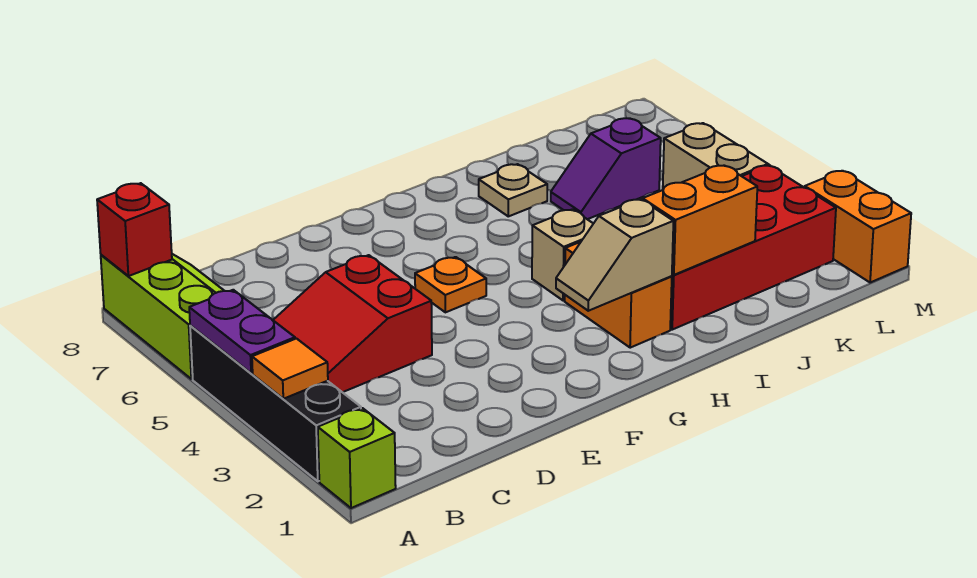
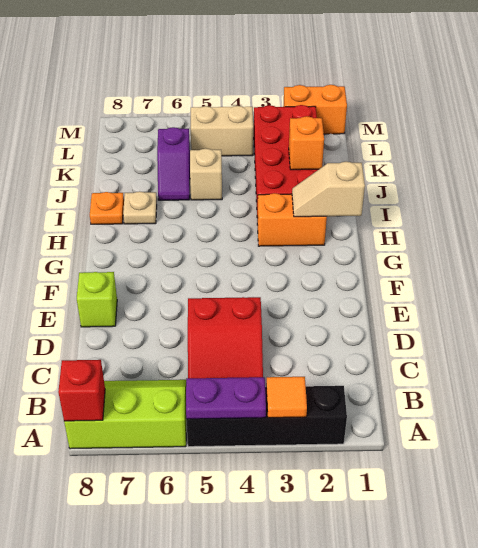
lime brick A1 level 1 -> lime brick E8 level 1
orange plate F5 level 1 -> orange plate I8 level 1
tan slope G2:H2 level 2 top H -> tan slope H1:H2 level 2 top 1
tan brick H4 level 1 -> tan brick J5 level 1
orange brick I2:J2 level 2 -> orange brick J2 level 2

